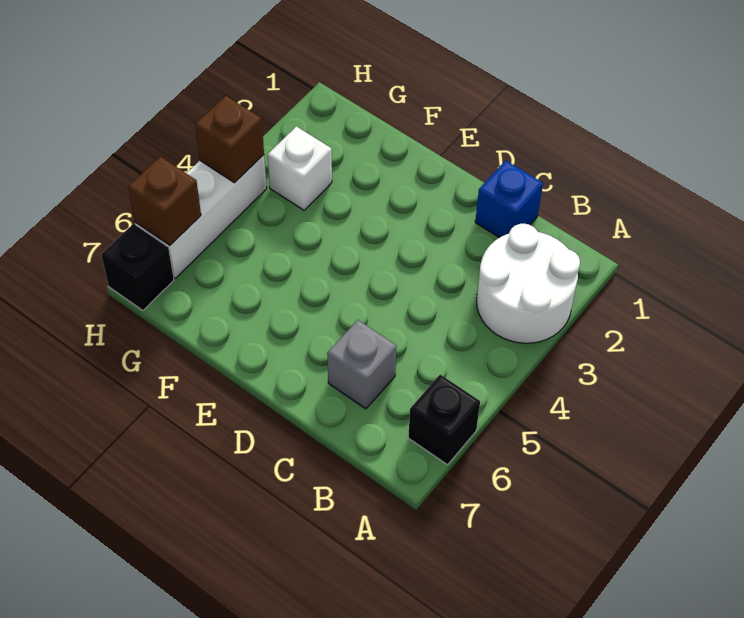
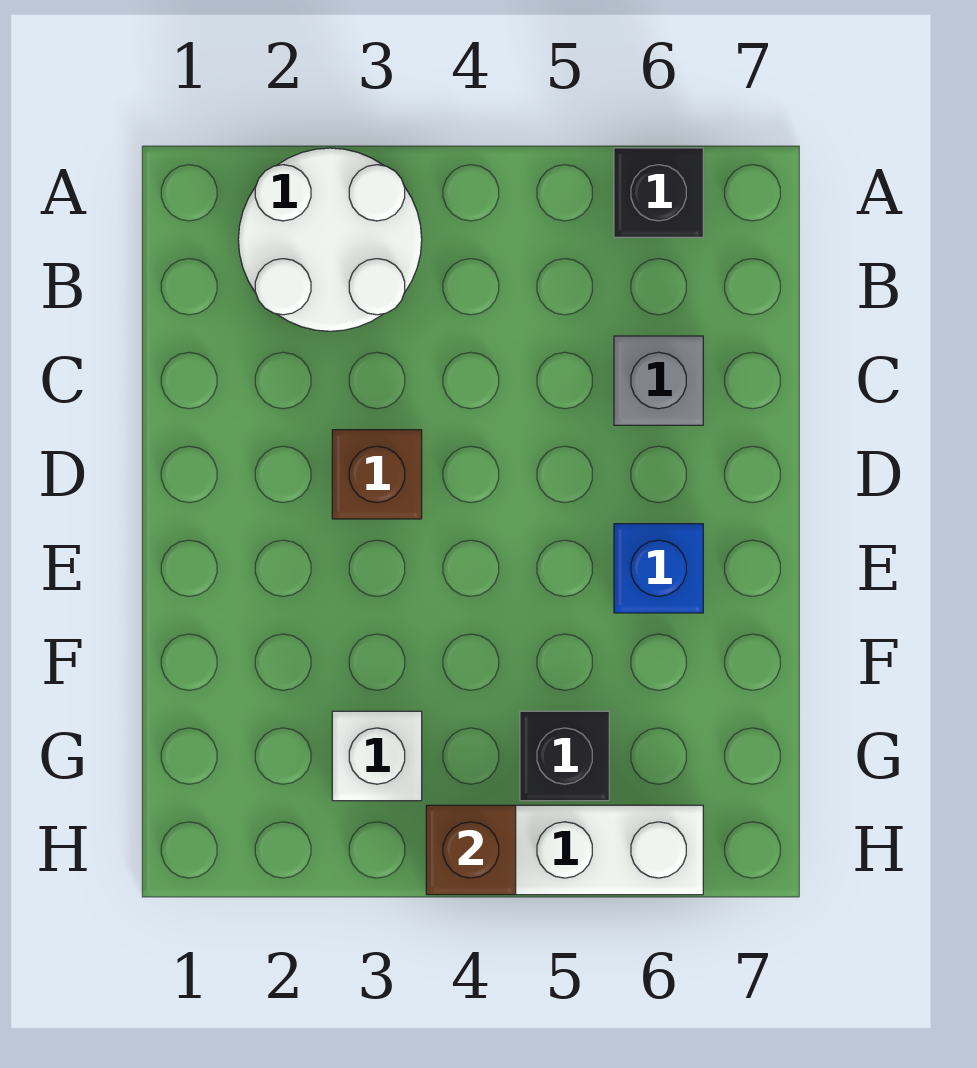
blue brick C1 level 1 -> blue brick E6 level 1
brown brick H6 level 2 -> brown brick D3 level 1
black brick H7 level 1 -> black brick G5 level 1

